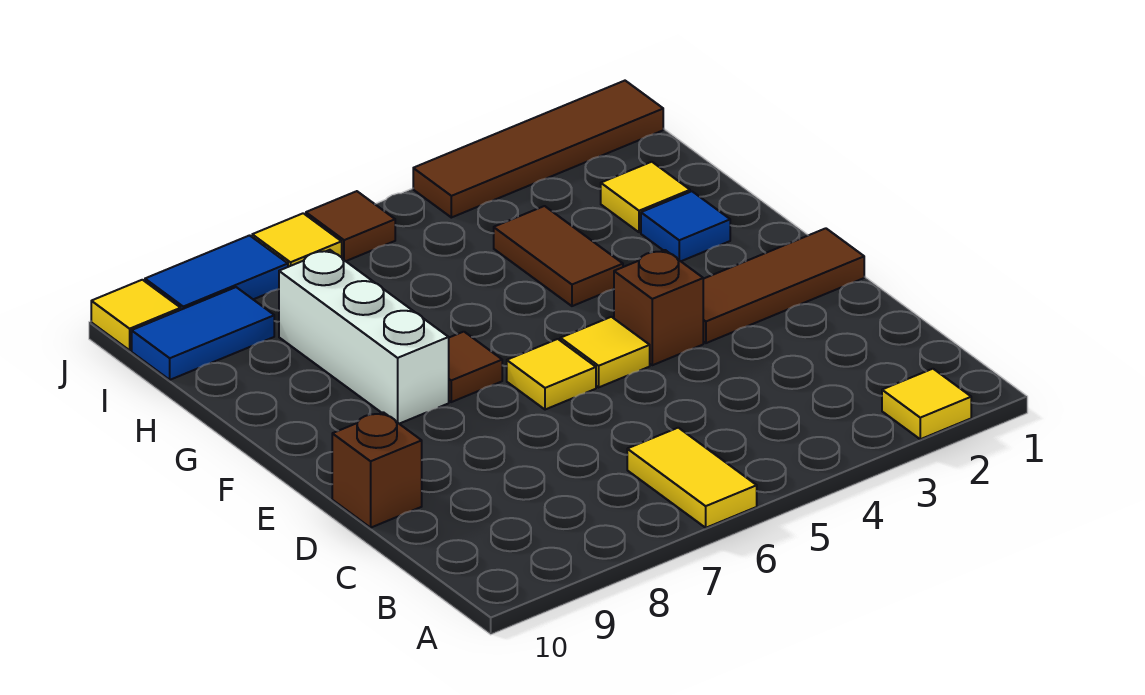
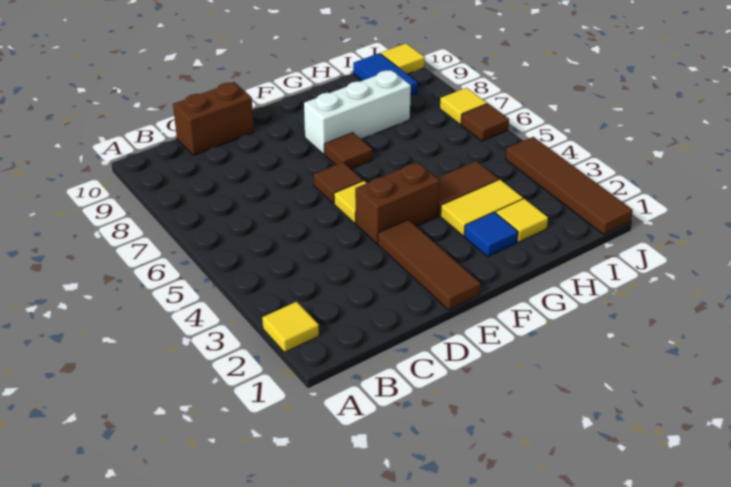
yellow tile A6:B6 level 1 -> yellow tile G3:H3 level 1
brown brick D10 level 1 -> brown brick C10:D10 level 1
brown brick E4 level 1 -> brown brick E4:F4 level 1
yellow tile E6 level 1 -> brown tile E6 level 1
blue tile J8:J9 level 1 -> none

